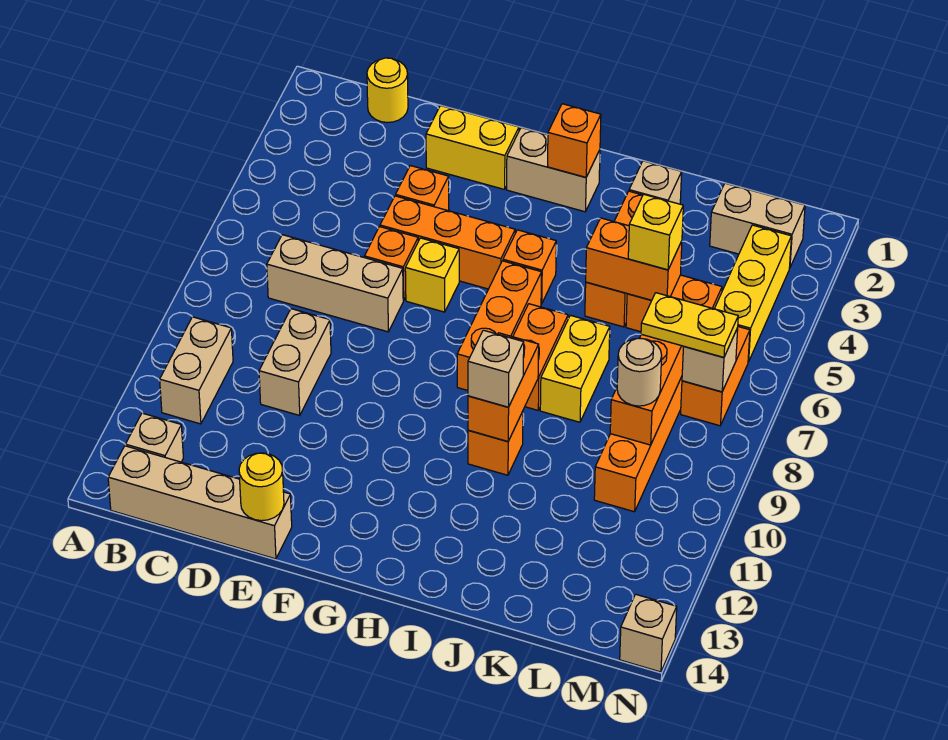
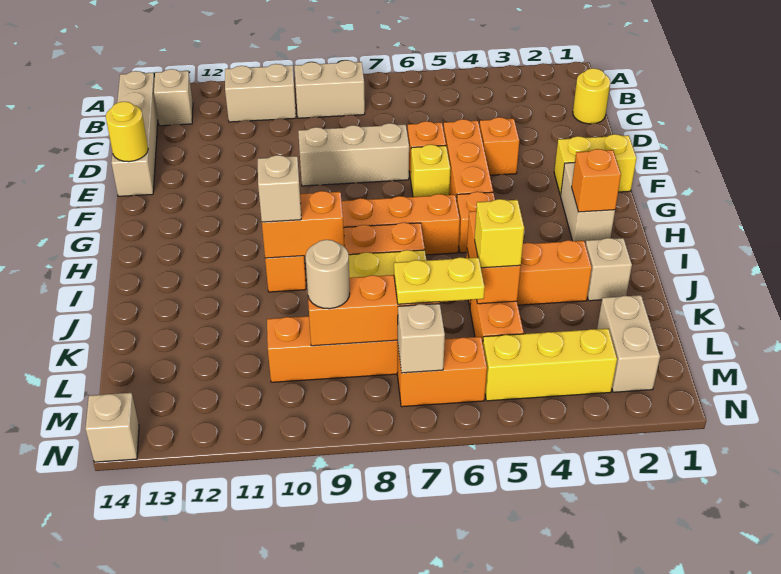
tan brick C7:E7 level 1 -> tan brick E7:E9 level 1
tan brick D9:D10 level 1 -> tan brick B8:B9 level 1
yellow brick E2:F2 level 1 -> yellow brick F1:F2 level 1
yellow plate L7:M7 level 3 -> yellow plate L6:L7 level 3

